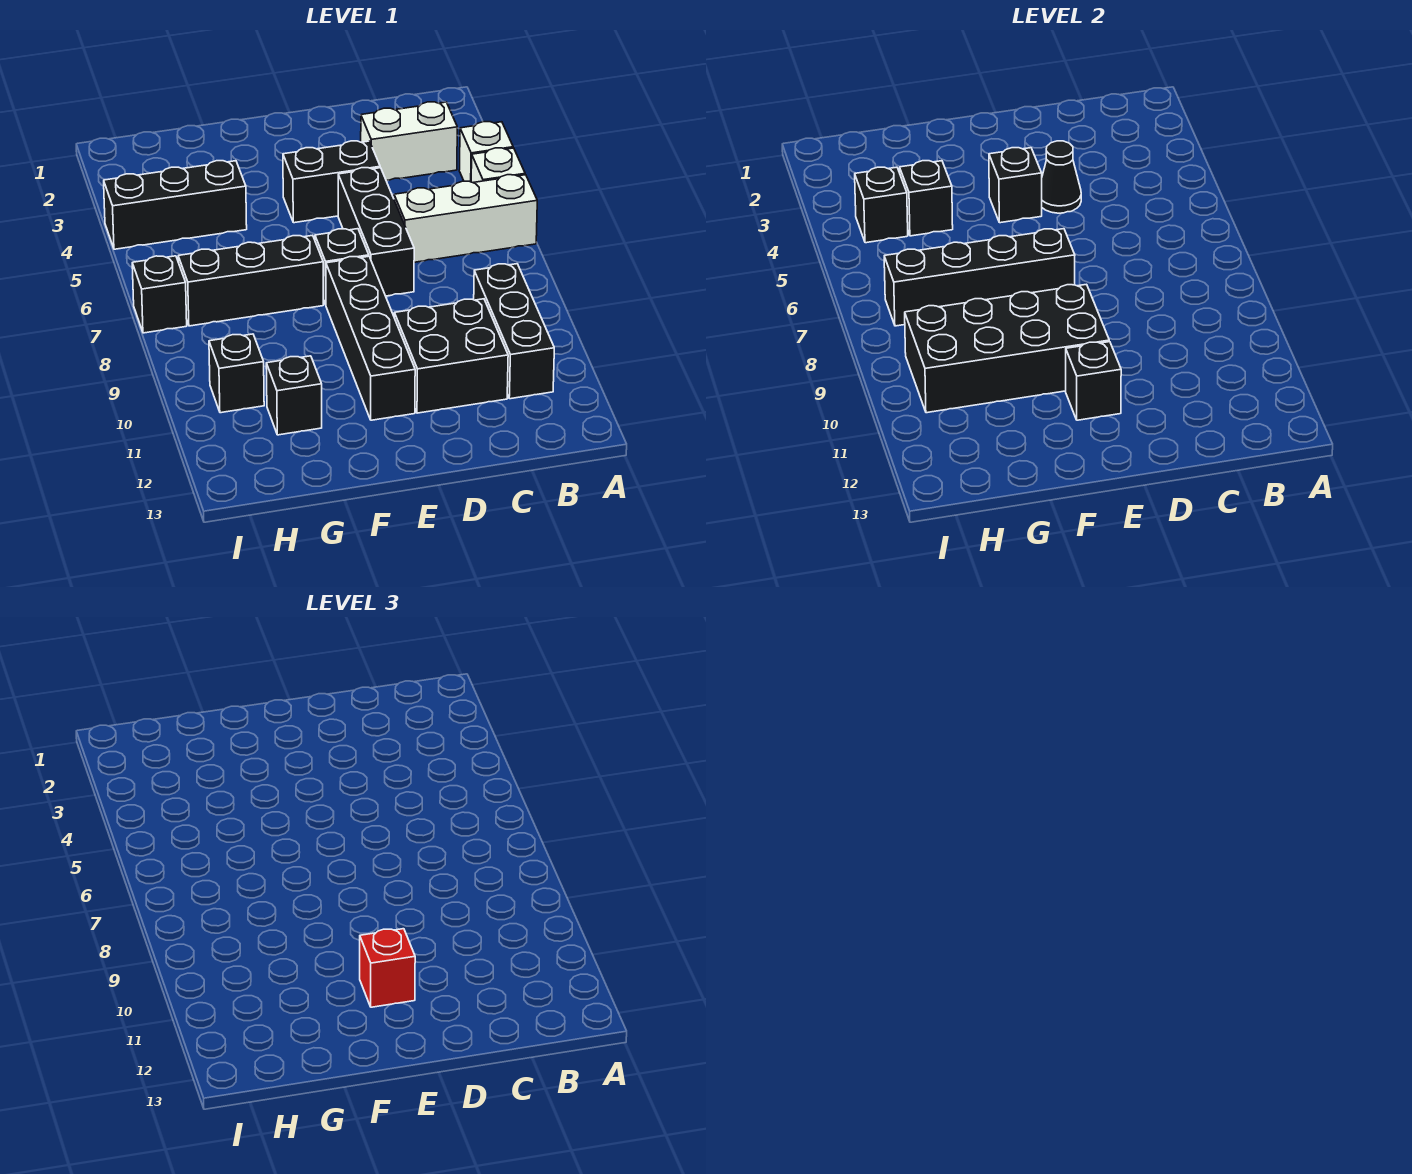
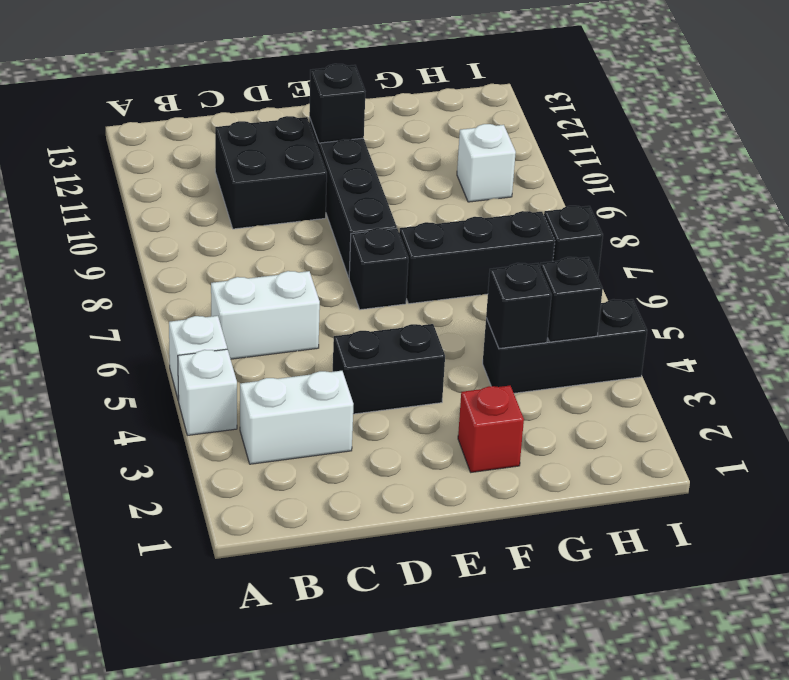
white brick A6:C6 level 1 -> white brick B6:C6 level 1
black brick B9:B11 level 1 -> none
black cone D4 level 2 -> none
black brick D5:D7 level 1 -> none
black brick E4 level 2 -> none
black brick E7:H7 level 2 -> none
black brick E9:H10 level 2 -> none
red brick E11 level 3 -> red brick F2 level 1
black brick G11 level 1 -> none
black brick H10 level 1 -> white brick H10 level 1

